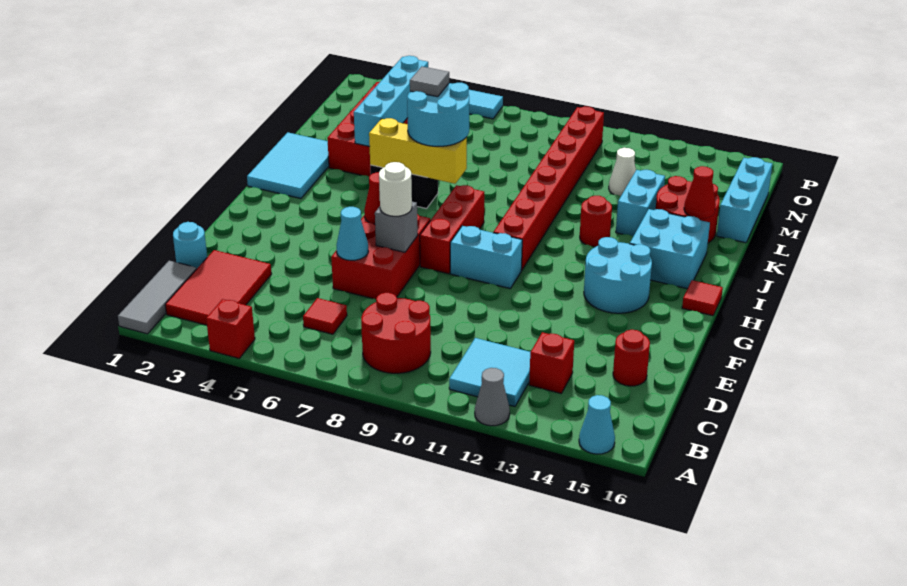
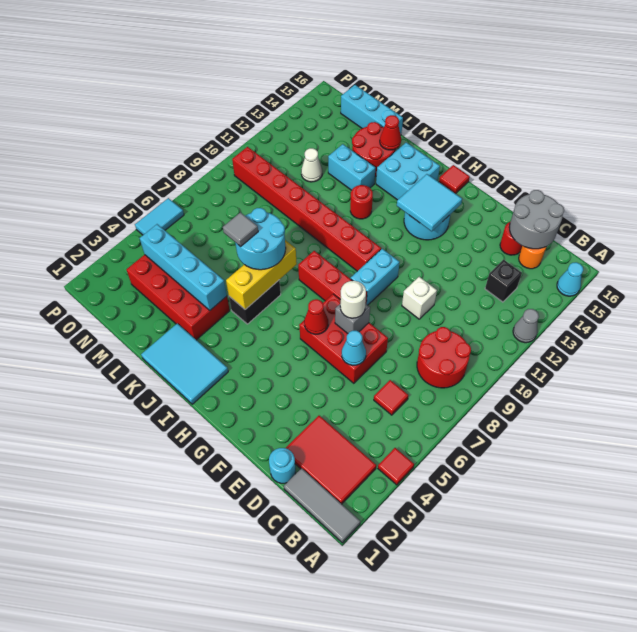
red brick A4 level 1 -> red tile A4 level 1
cyan tile B11:C12 level 1 -> cyan tile G13:H14 level 2
red brick C13 level 1 -> black brick C13 level 1
none -> orange round brick C15 level 1
none -> grey round brick C15:D16 level 2
none -> white brick E10 level 1

